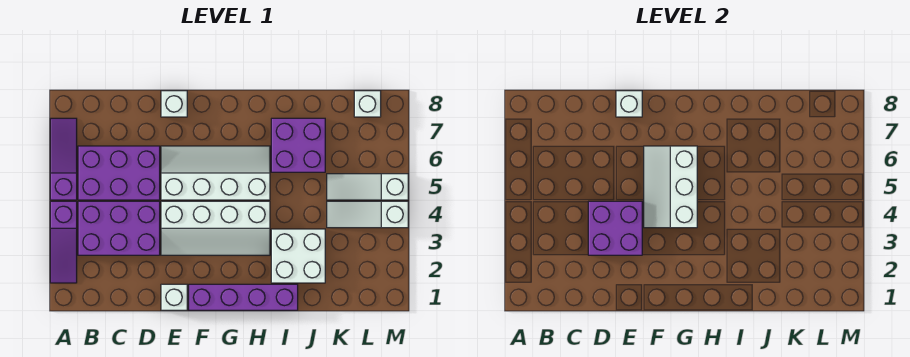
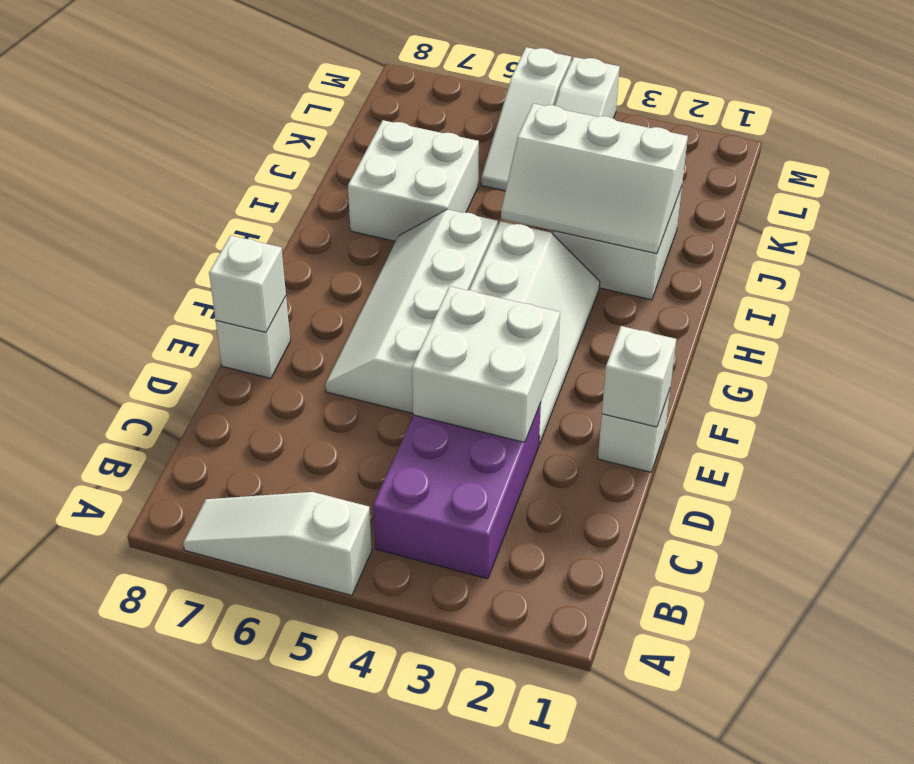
purple slope A2:A4 level 1 top 4 -> none
purple slope A5:A7 level 1 top 5 -> white slope A5:A7 level 1 top 5
purple brick B5:D6 level 1 -> none
purple brick D3:E4 level 2 -> white brick D3:E4 level 2
purple brick F1:I1 level 1 -> none
white slope F4:G6 level 2 top G -> white slope I2:J4 level 2 top J
purple brick I6:J7 level 1 -> white brick I6:J7 level 1
white brick L8 level 1 -> white brick E1 level 2

